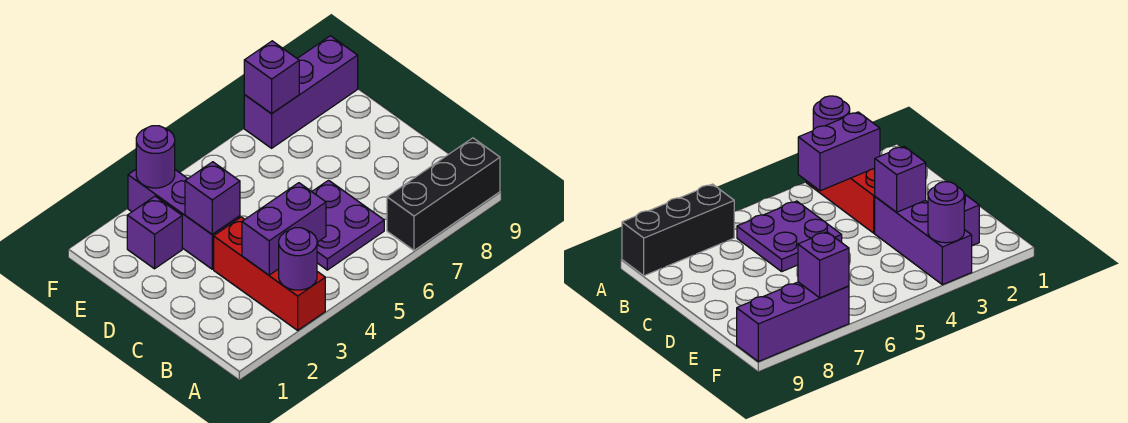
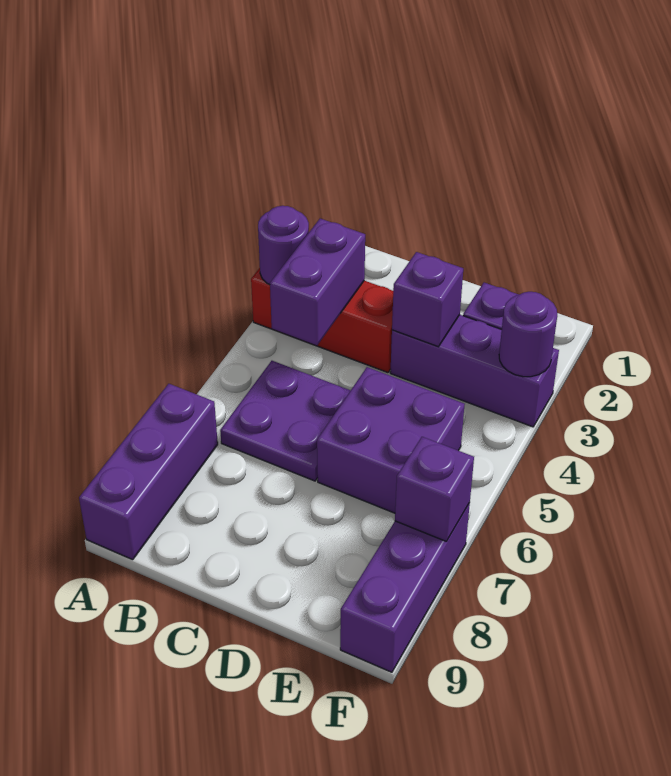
black brick A7:A9 level 1 -> purple brick A7:A9 level 1
none -> purple brick D5:E6 level 1

